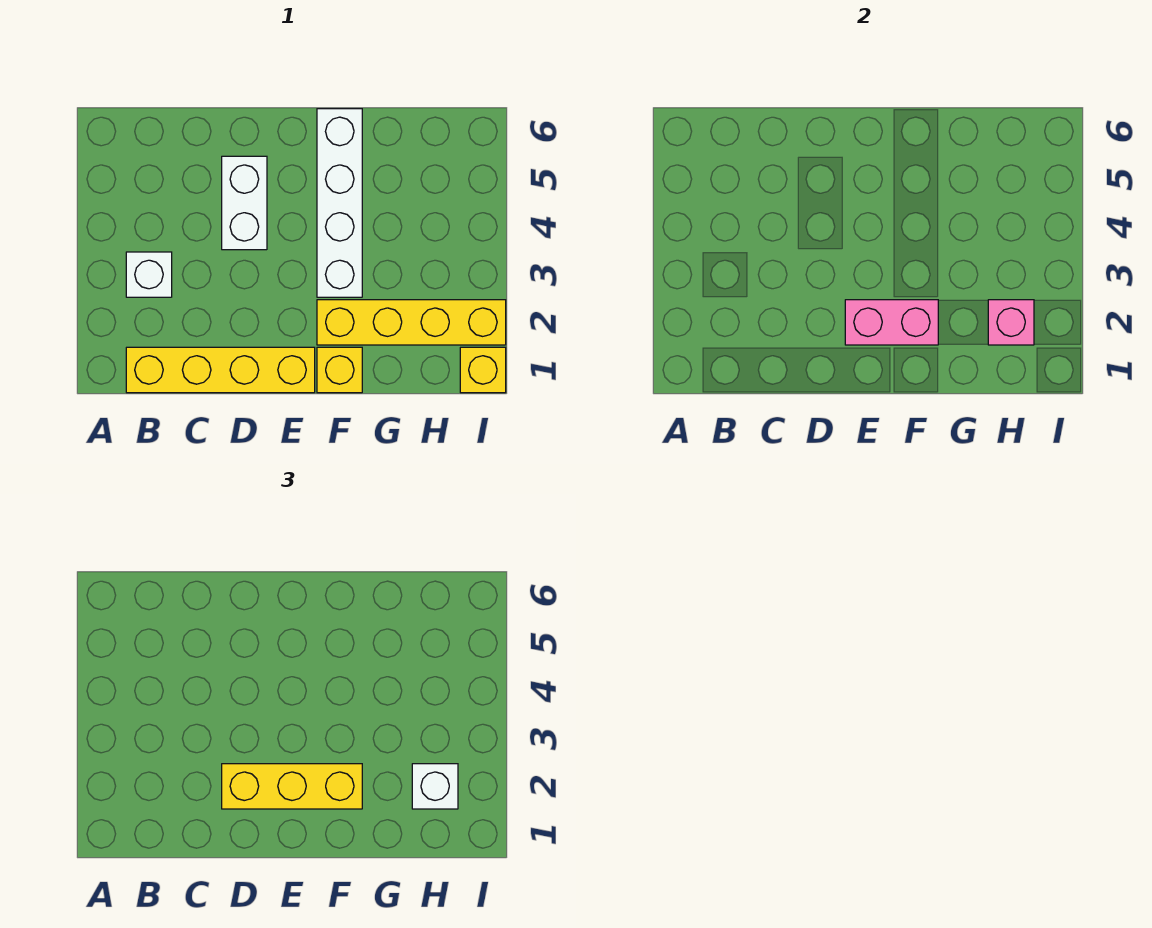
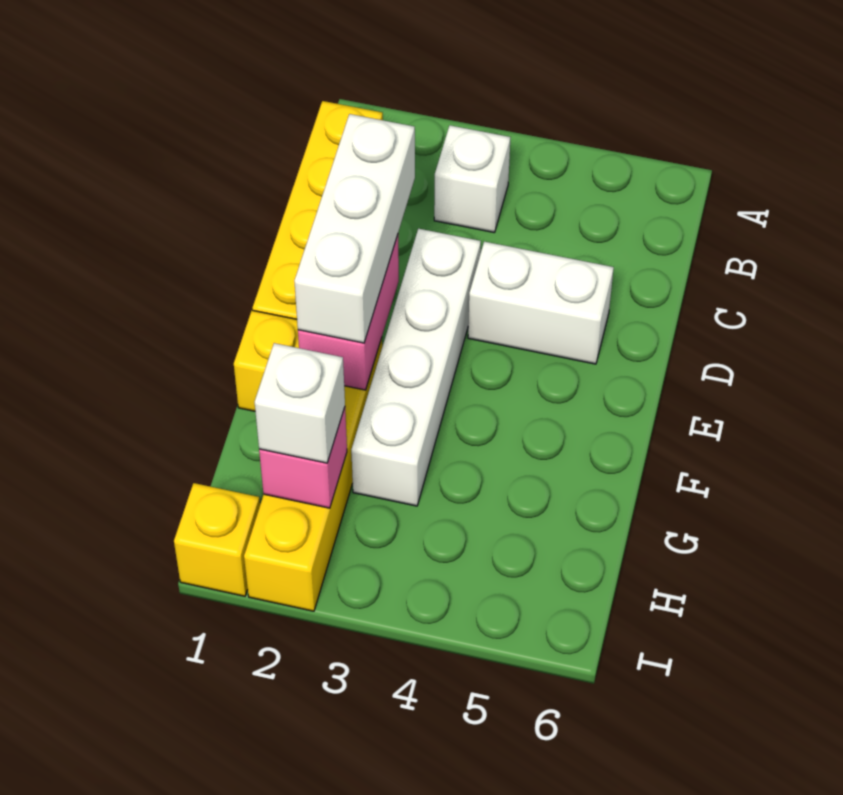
yellow brick D2:F2 level 3 -> white brick D2:F2 level 3
white brick F3:F6 level 1 -> white brick D3:G3 level 1

